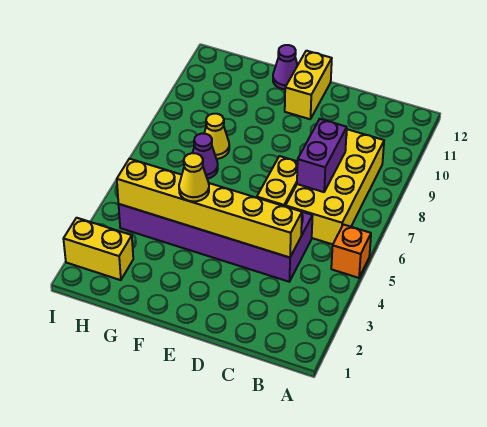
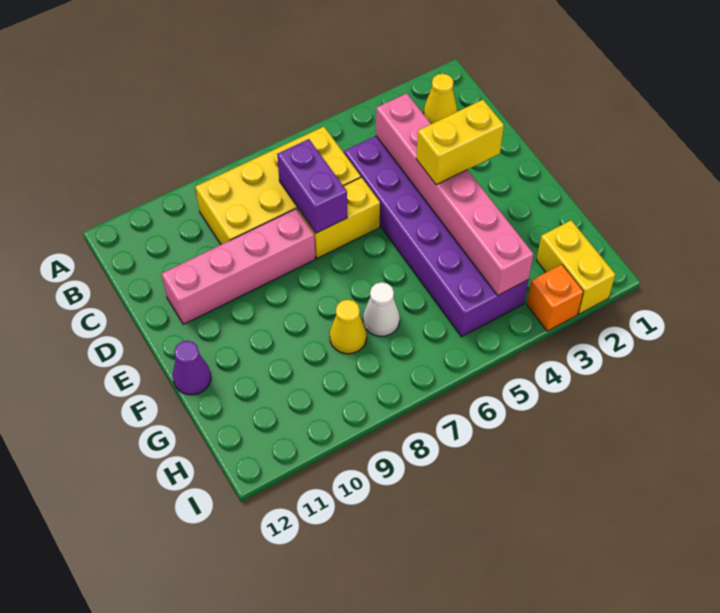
orange brick A5 level 1 -> orange brick I3 level 1
yellow brick C4:H4 level 2 -> pink brick C4:H4 level 2
purple brick C7:C8 level 2 -> purple brick C7:D7 level 2
none -> pink brick D8:D11 level 1
yellow brick E11:E12 level 1 -> yellow brick E3:E4 level 3
yellow cone F4 level 3 -> yellow cone B2 level 1
purple cone G7 level 1 -> white cone G7 level 1

